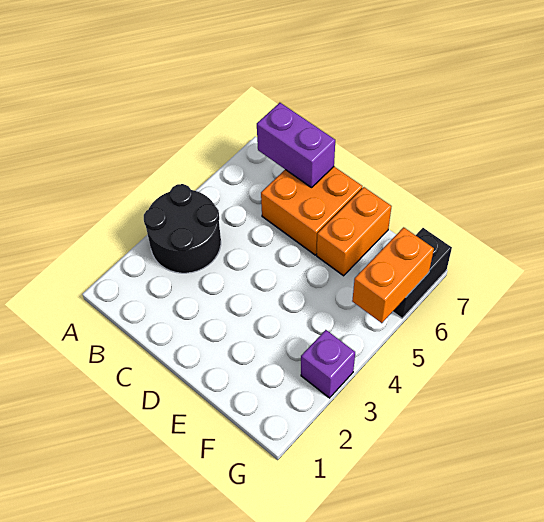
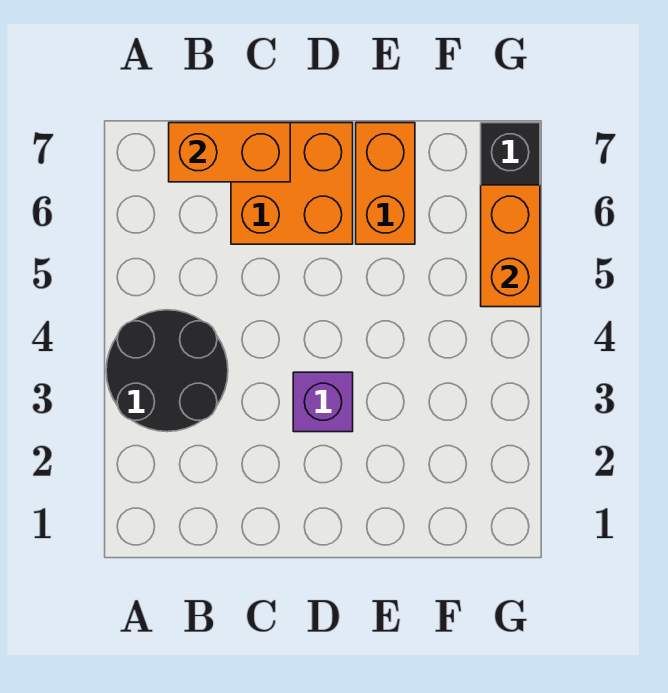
purple brick B7:C7 level 2 -> orange brick B7:C7 level 2
purple brick G3 level 1 -> purple brick D3 level 1

